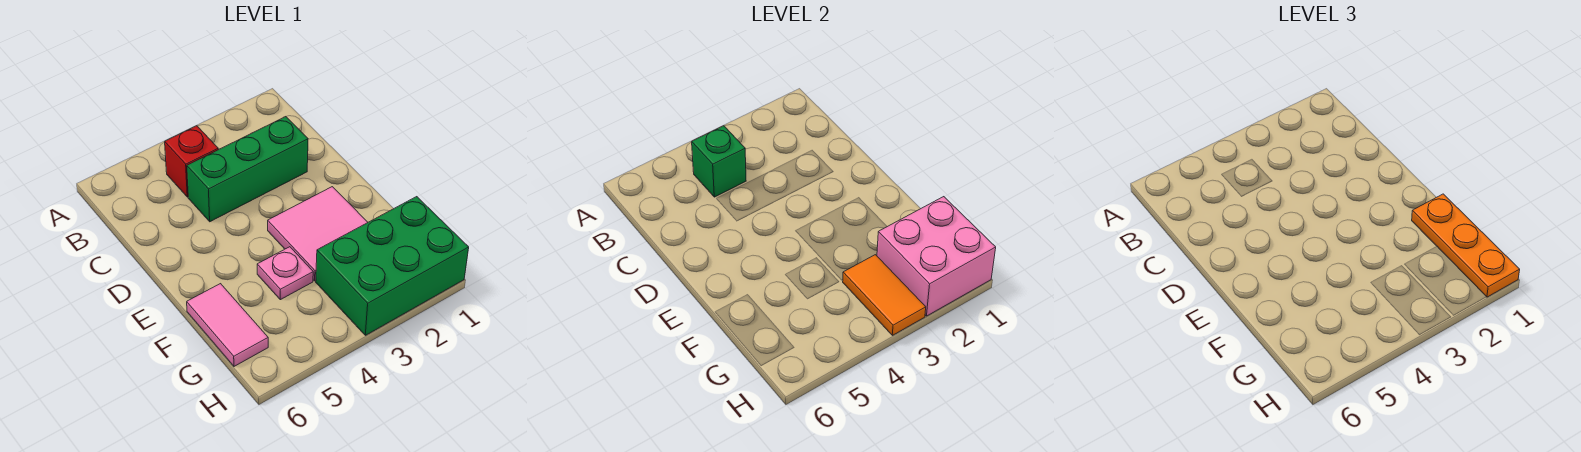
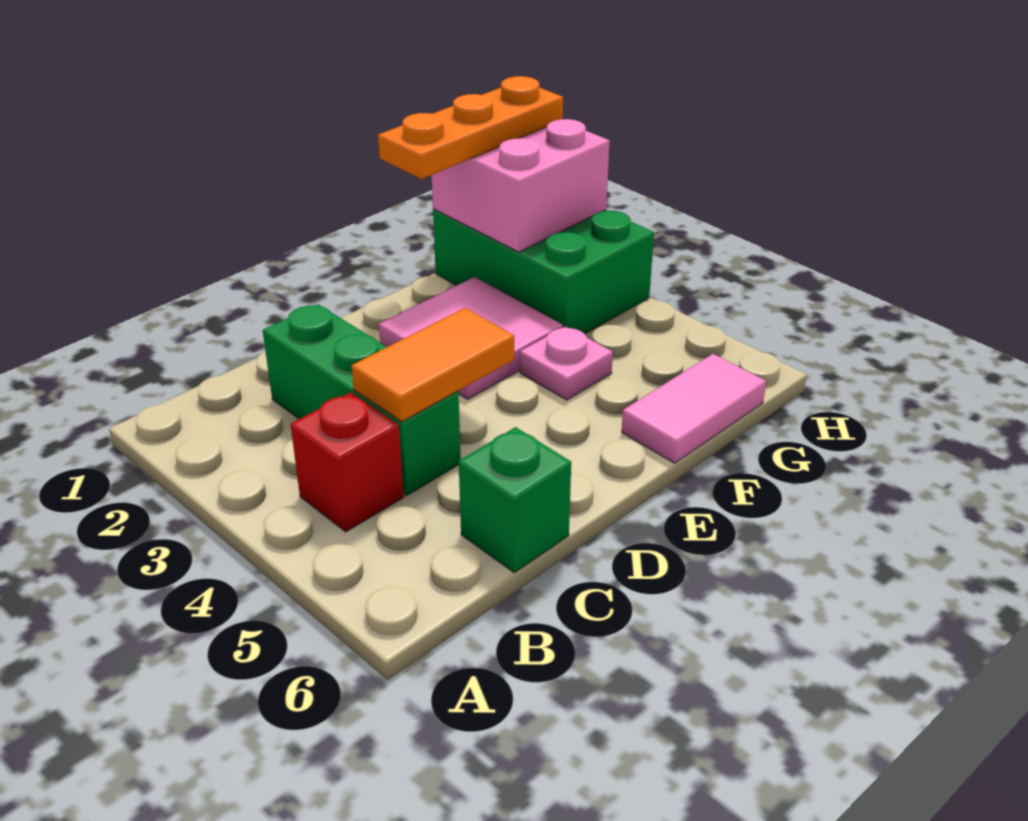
green brick B4 level 2 -> green brick C6 level 1
orange tile G3:H3 level 2 -> orange tile C4:D4 level 2

